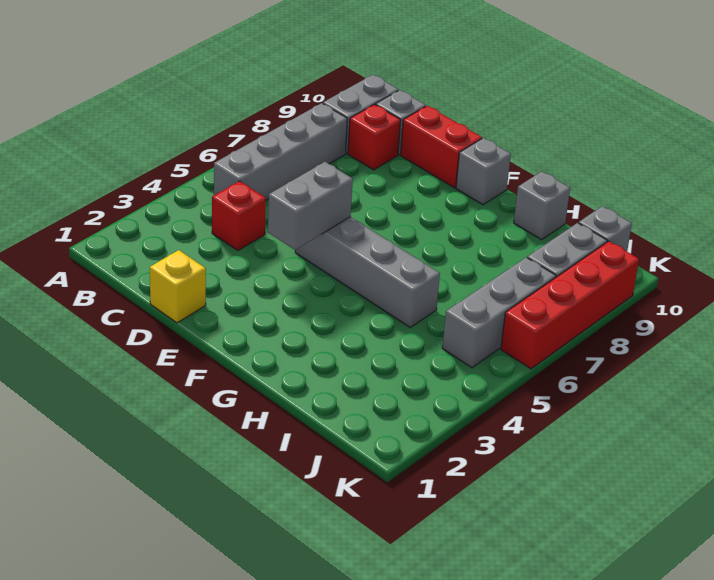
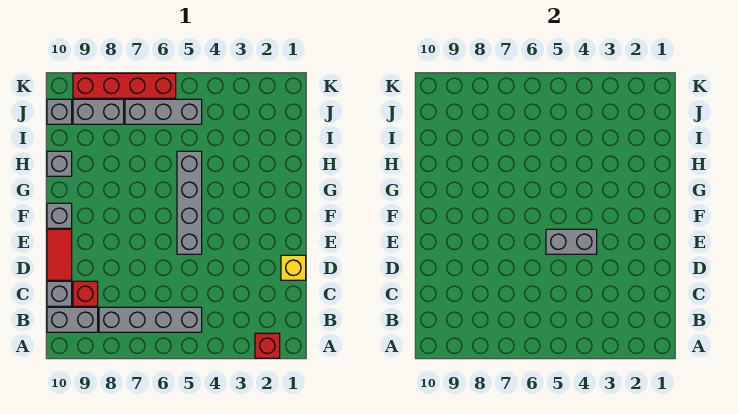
red brick C4 level 1 -> red brick A2 level 1
red brick D10:E10 level 1 -> red tile D10:E10 level 1

